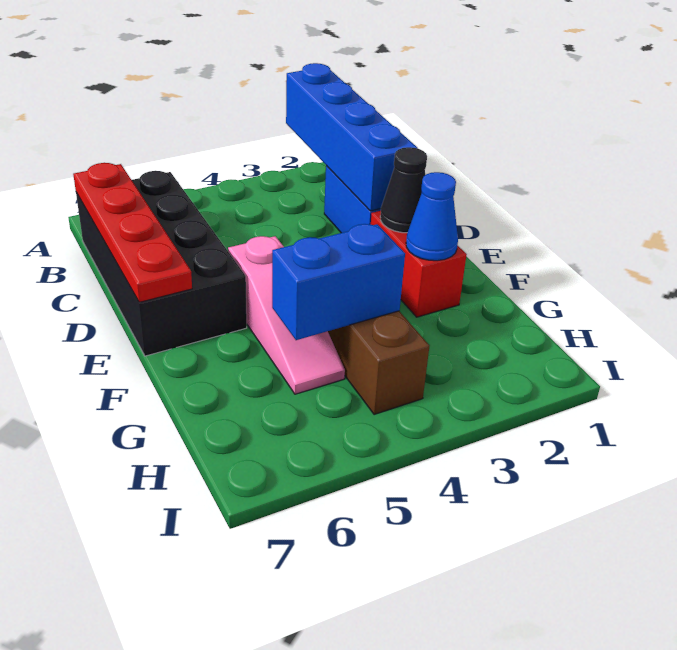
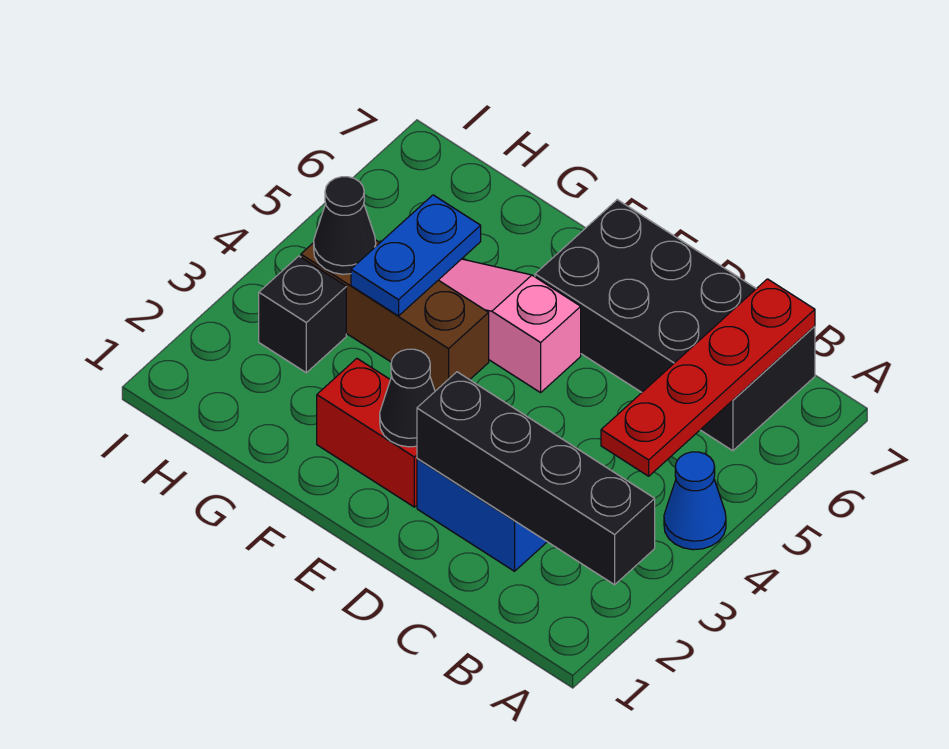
blue brick A2:D2 level 2 -> black brick A2:D2 level 2
red plate B7:E7 level 2 -> red plate B4:B7 level 2
blue cone F2 level 2 -> blue cone A4 level 1
blue brick G4:G5 level 2 -> blue plate G4:G5 level 2
none -> black brick H3 level 1
none -> black cone H4 level 2

